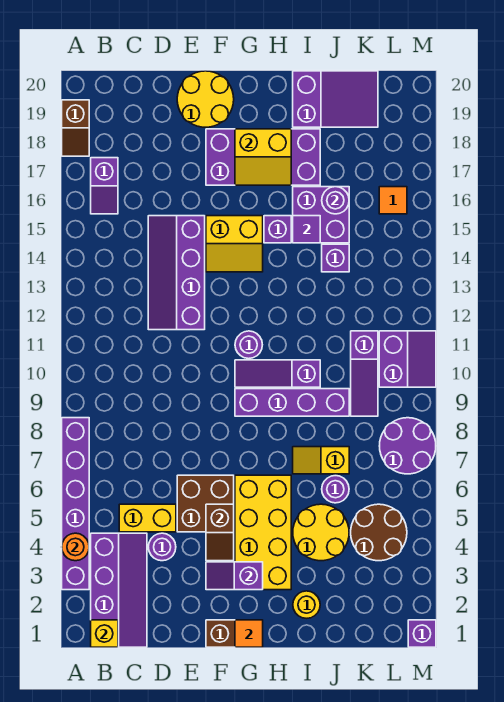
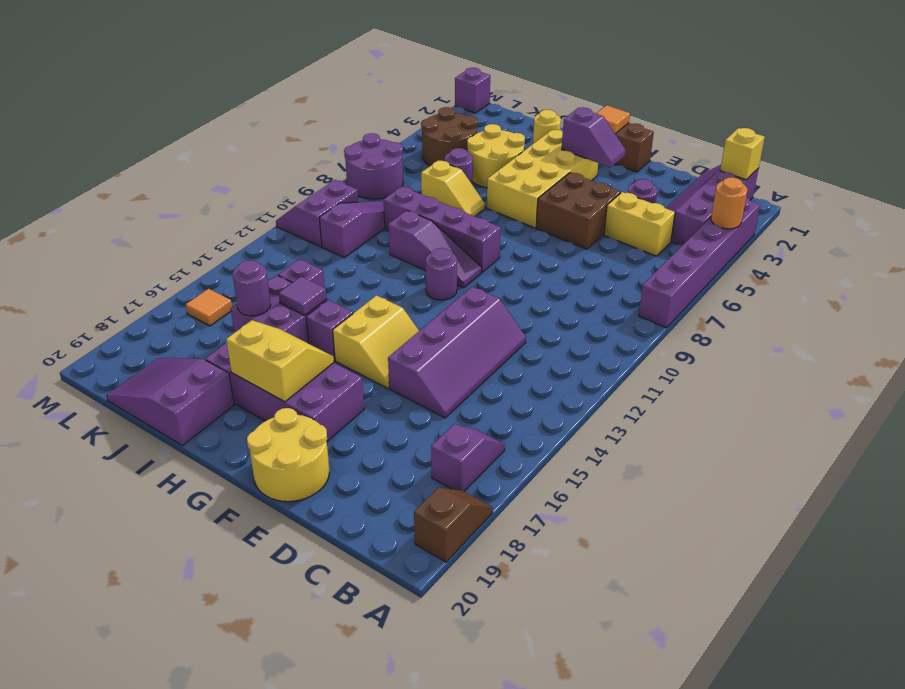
brown slope F4:F5 level 2 top 5 -> none
yellow slope F14:G15 level 1 top 15 -> yellow slope F14:G15 level 1 top G

